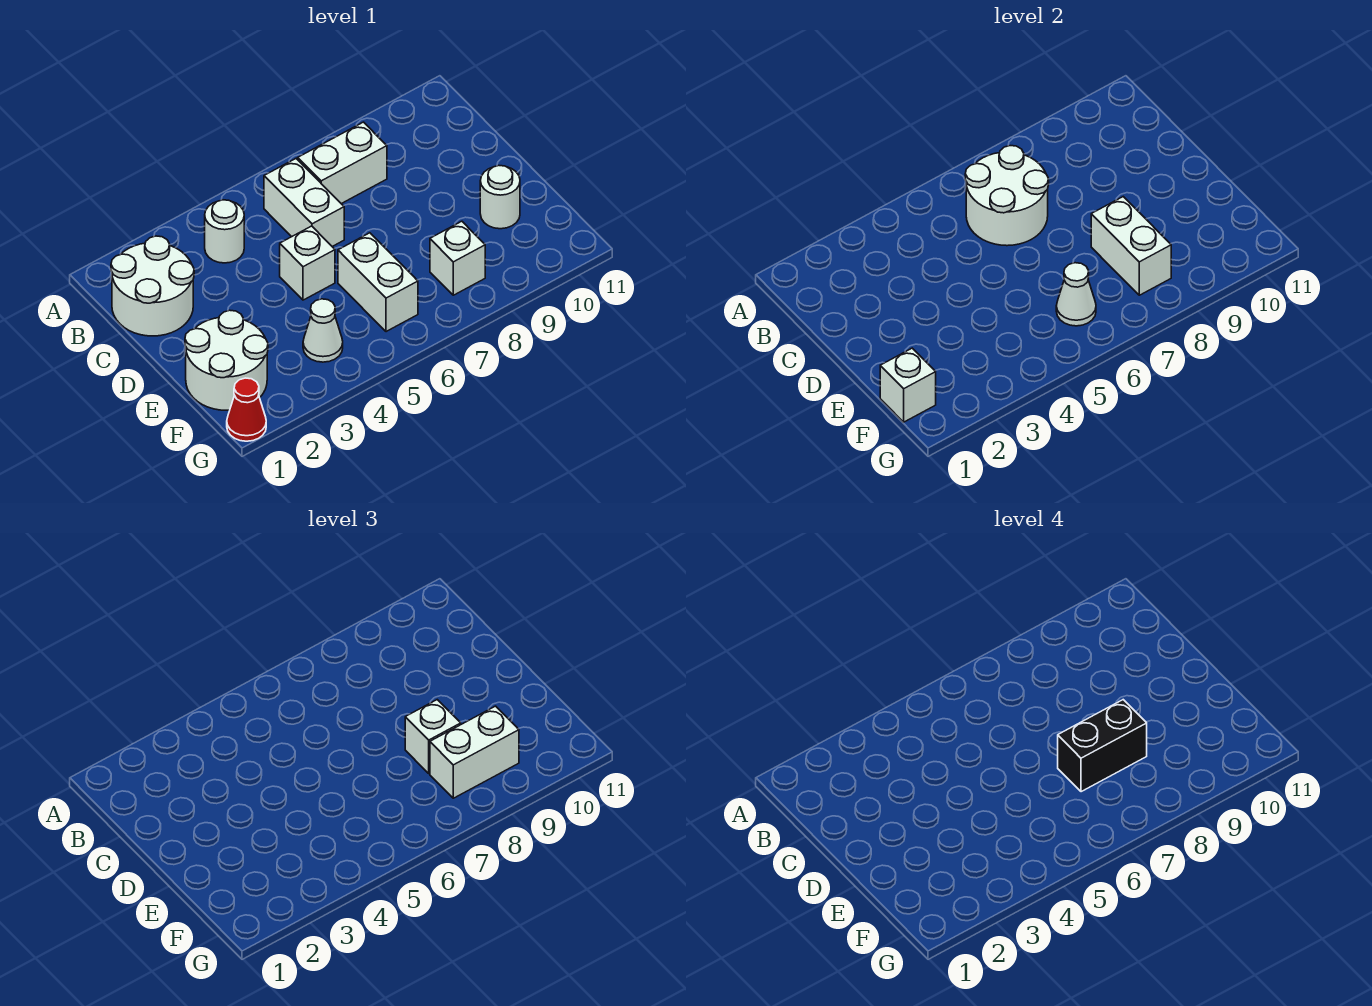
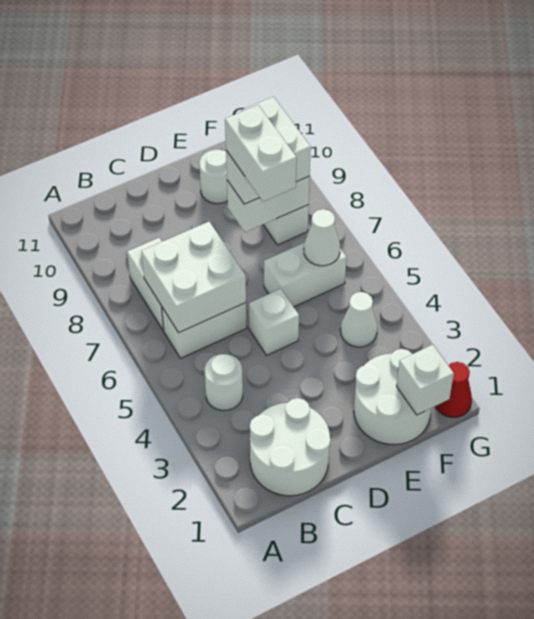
white round brick B6:C7 level 2 -> white brick B6:C7 level 2
black brick E7:E8 level 4 -> white brick E7:E8 level 4

